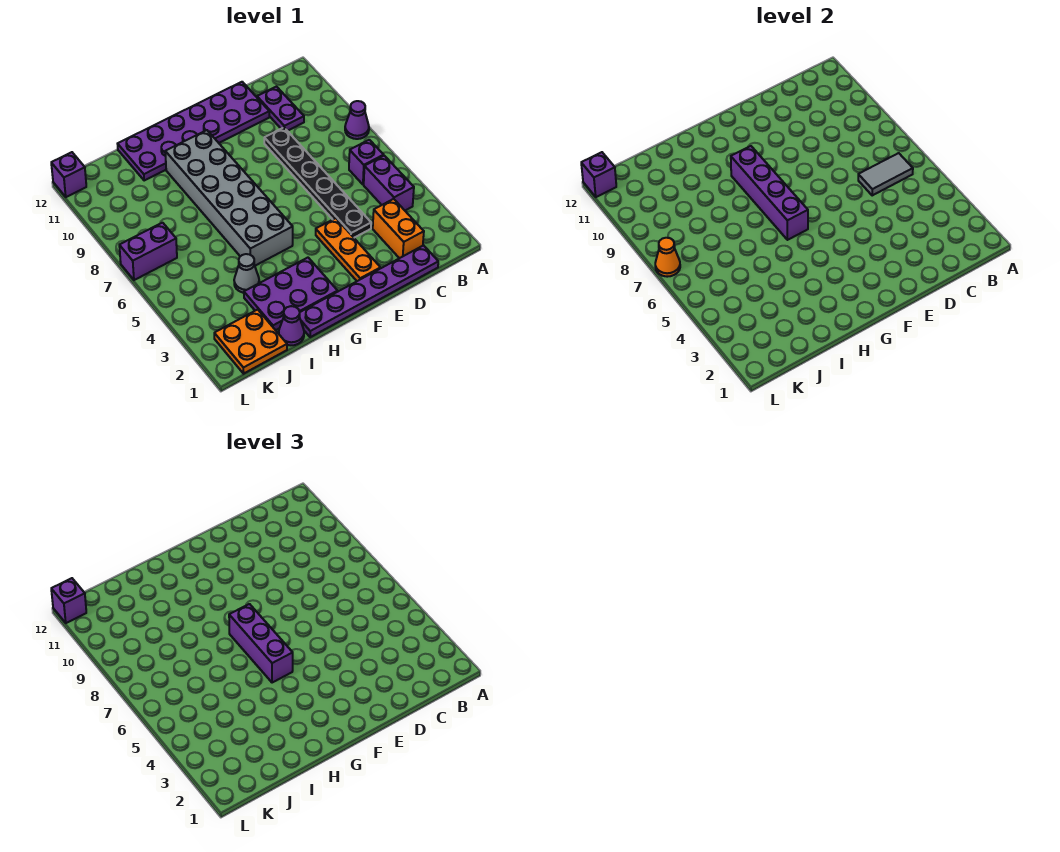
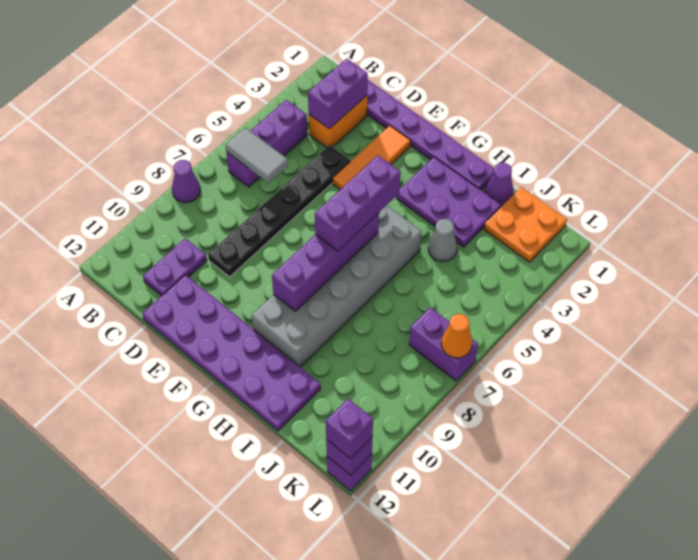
none -> purple brick C2:C3 level 2
orange plate E2:E4 level 1 -> orange tile E2:E4 level 1

